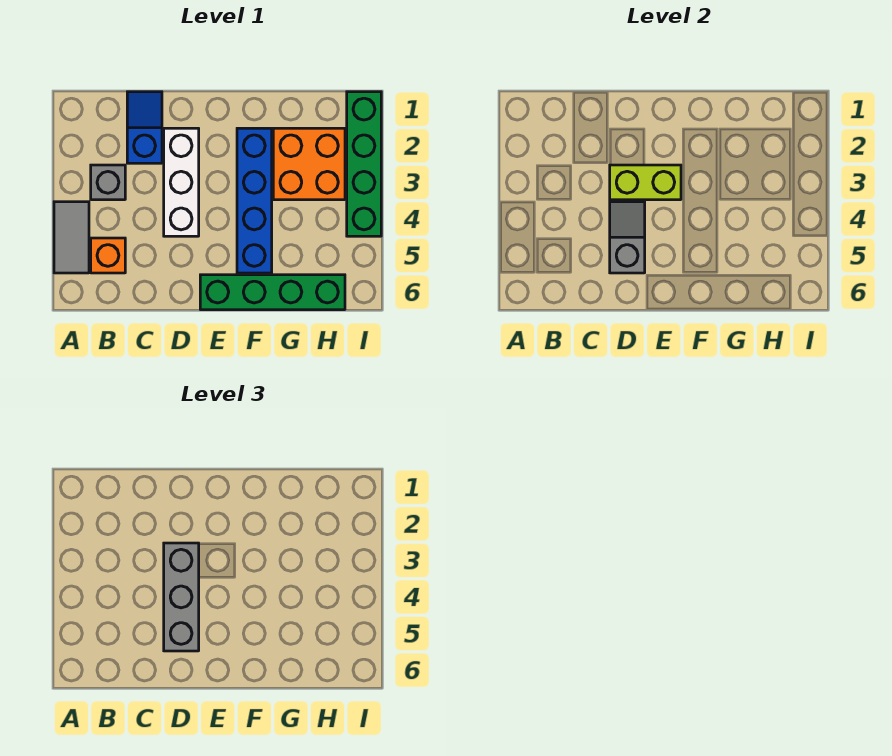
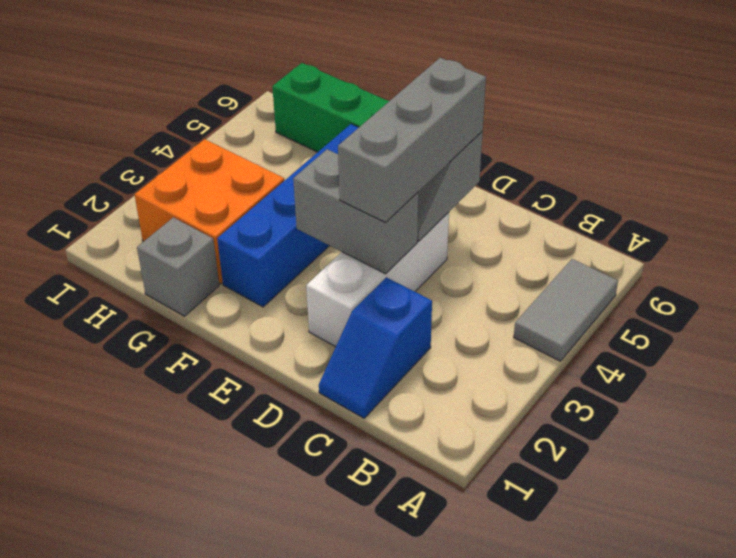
grey brick B3 level 1 -> grey brick G1 level 1
orange brick B5 level 1 -> none
lime brick D3:E3 level 2 -> grey brick D3:E3 level 2
green brick I1:I4 level 1 -> none

